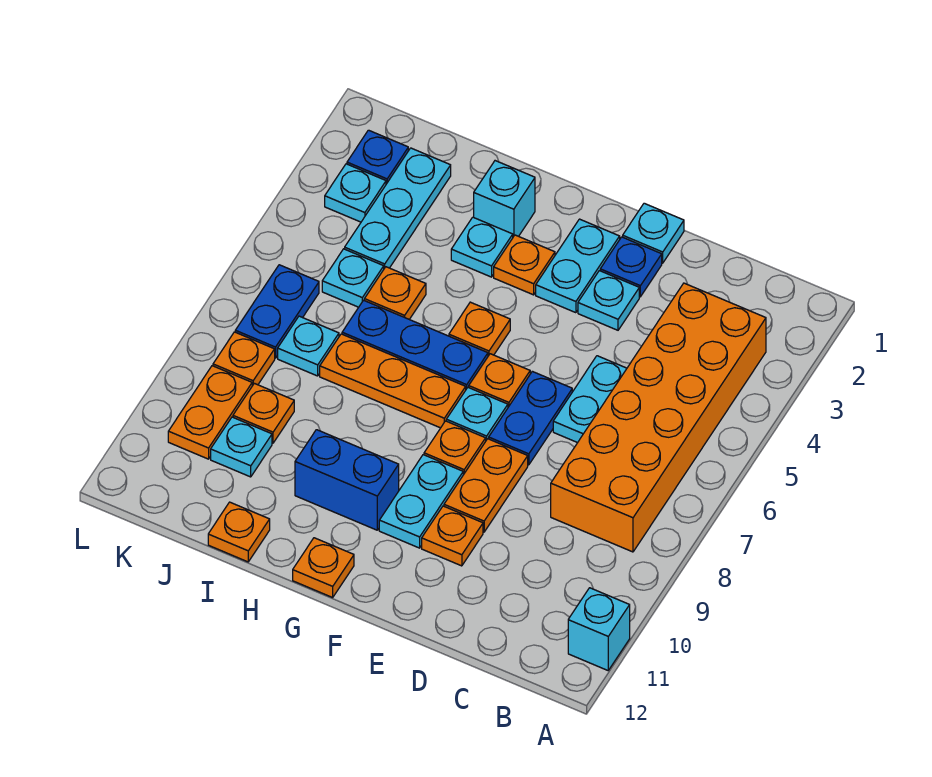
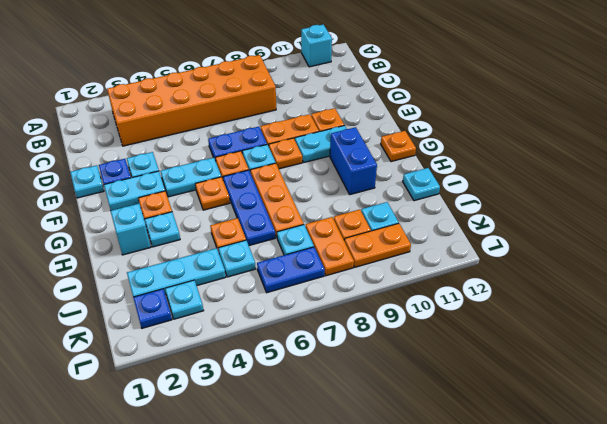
cyan plate D5:D6 level 1 -> cyan plate F4:F5 level 1
orange plate I12 level 1 -> cyan plate I12 level 1
orange plate K8 level 1 -> orange plate J8:K8 level 1

